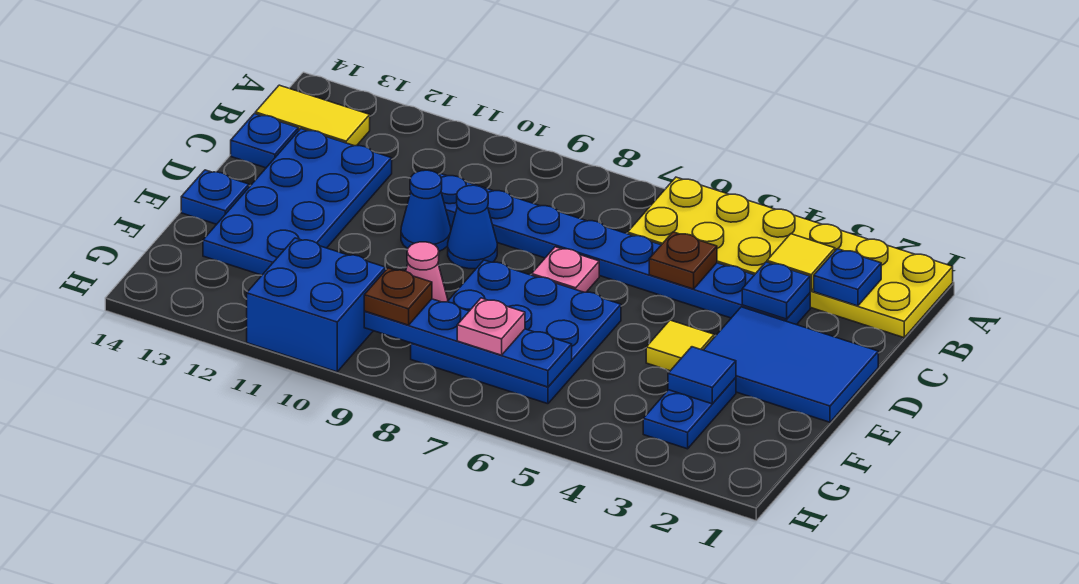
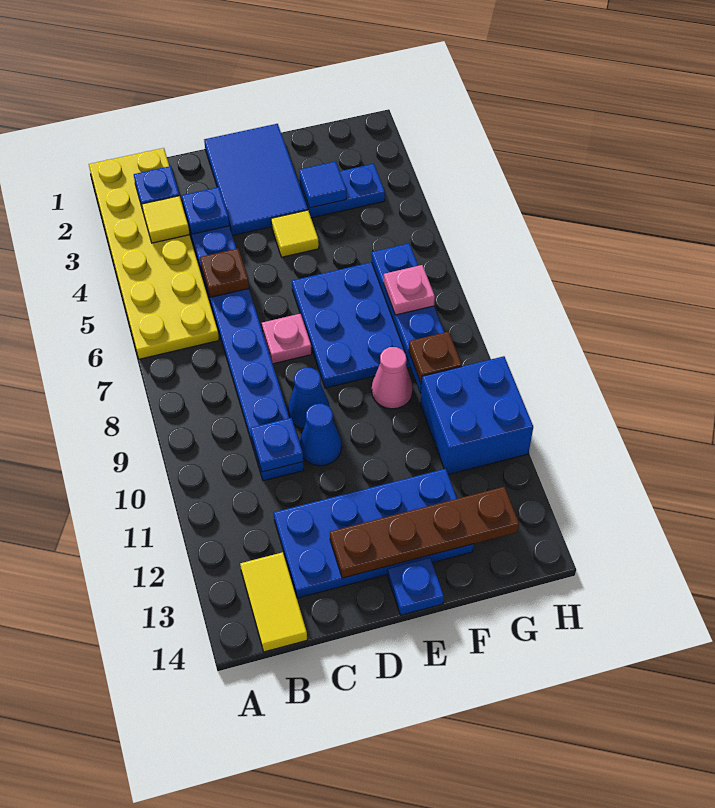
blue plate C14 level 1 -> blue plate C10 level 2
none -> brown plate D13:G13 level 2

